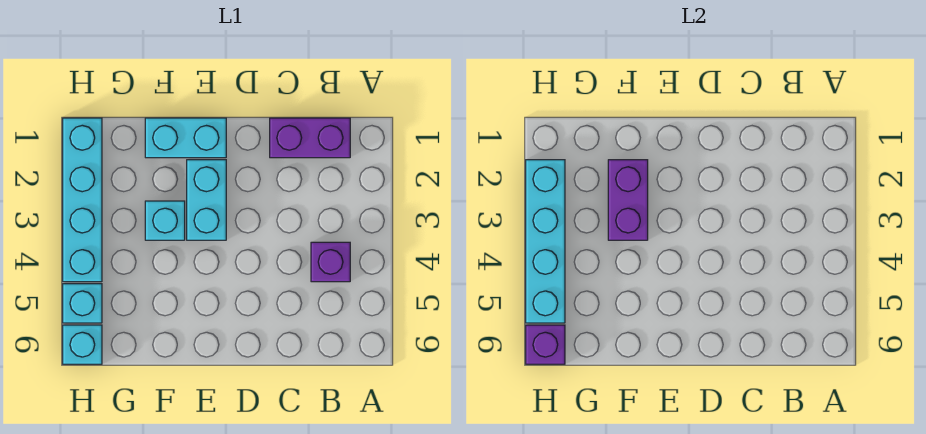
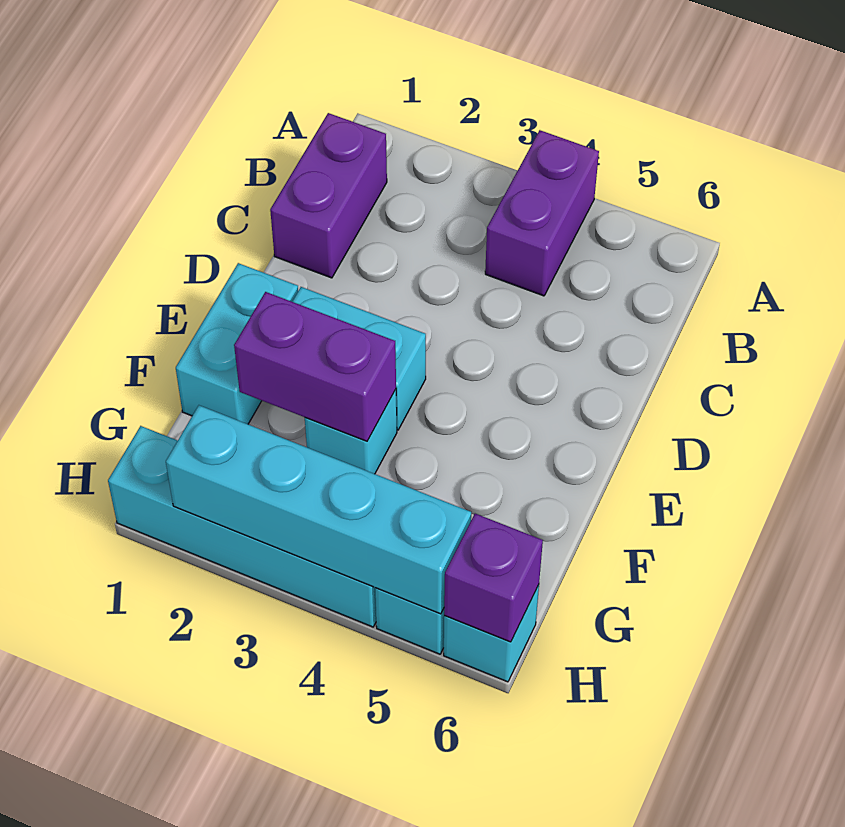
purple brick B4 level 1 -> purple brick A4:B4 level 1

